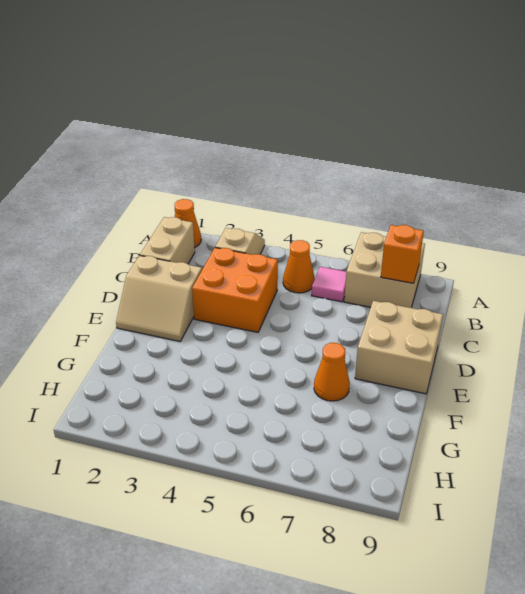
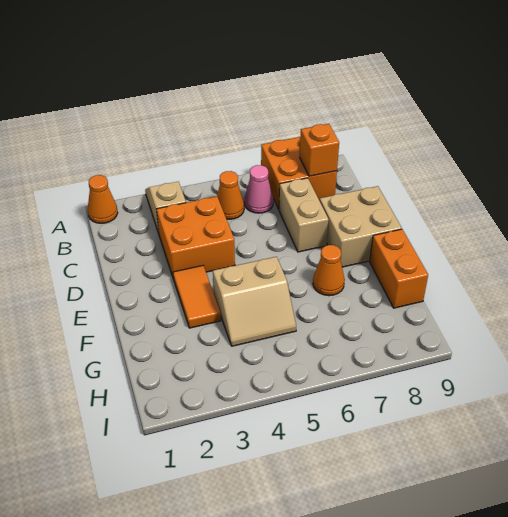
tan brick A7:B8 level 1 -> orange brick A7:B8 level 1
tan brick B1:C1 level 1 -> tan brick C7:D7 level 1
pink tile B6 level 1 -> pink cone B6 level 1
tan slope D1:E2 level 1 top D -> tan slope F4:G5 level 1 top F
none -> orange tile E3:F3 level 1
none -> orange brick F9:G9 level 1

